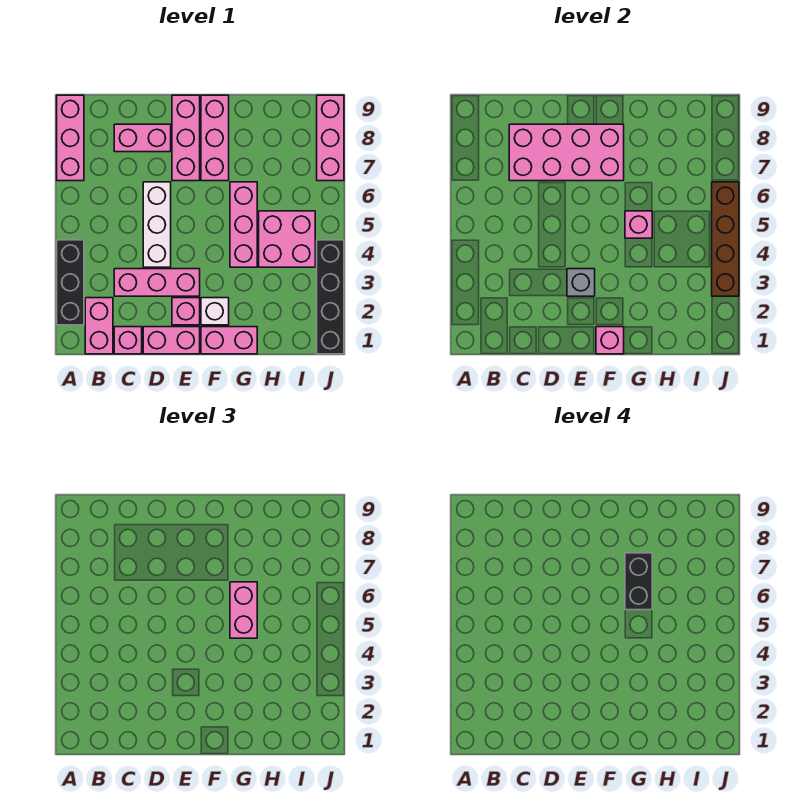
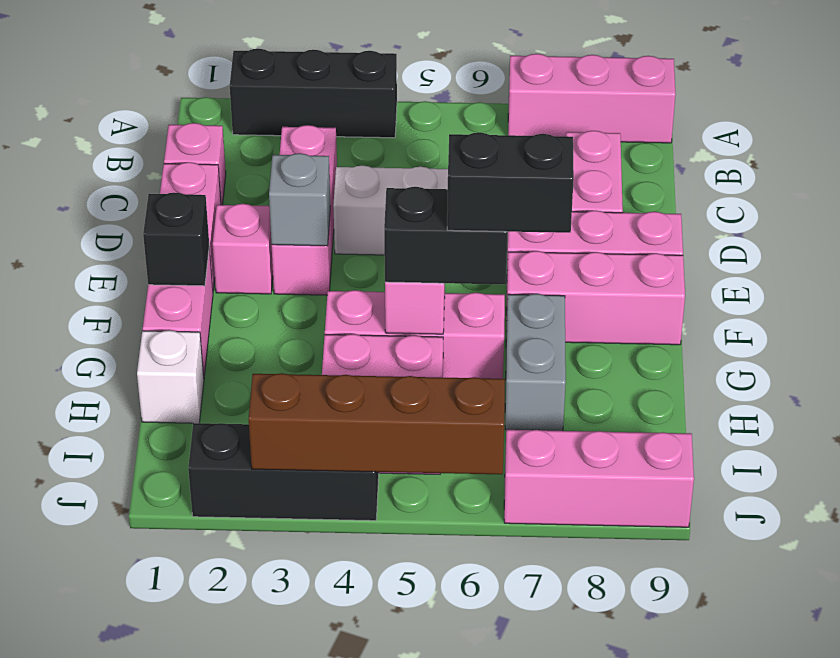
pink brick B1:B2 level 1 -> none
pink brick C7:F8 level 2 -> none
pink brick F1 level 2 -> black brick F1 level 2
white brick F2 level 1 -> white brick H1 level 1
pink brick G5:G6 level 3 -> black brick G5:G6 level 3
none -> grey brick G7:H7 level 1
black brick J1:J4 level 1 -> black brick J2:J4 level 1

